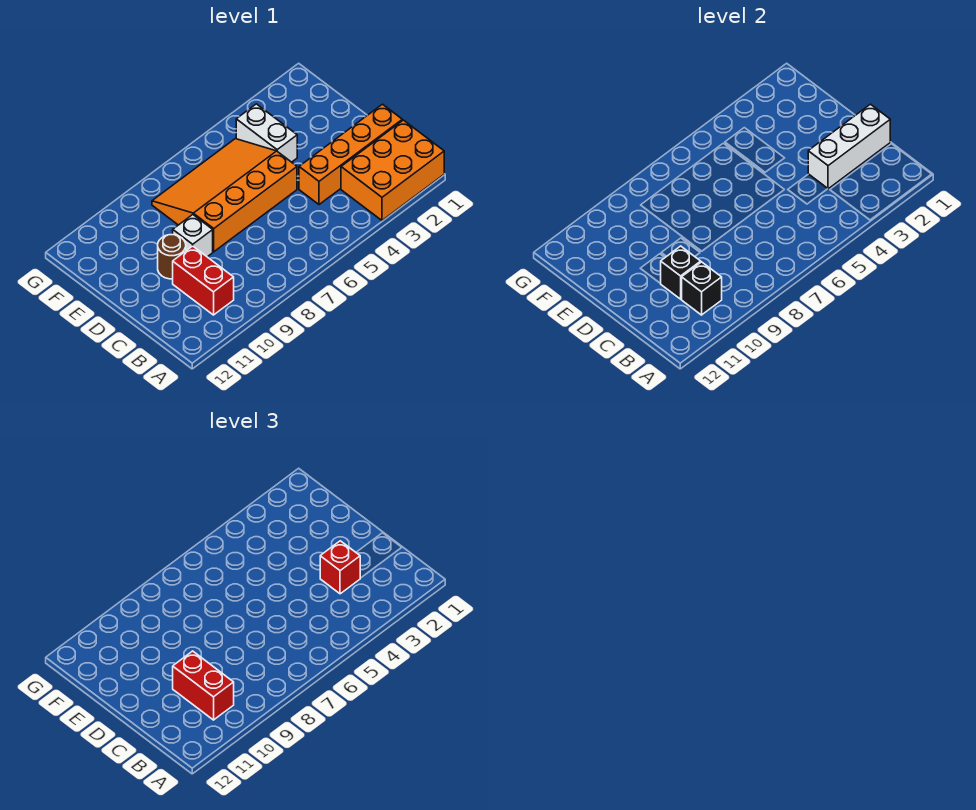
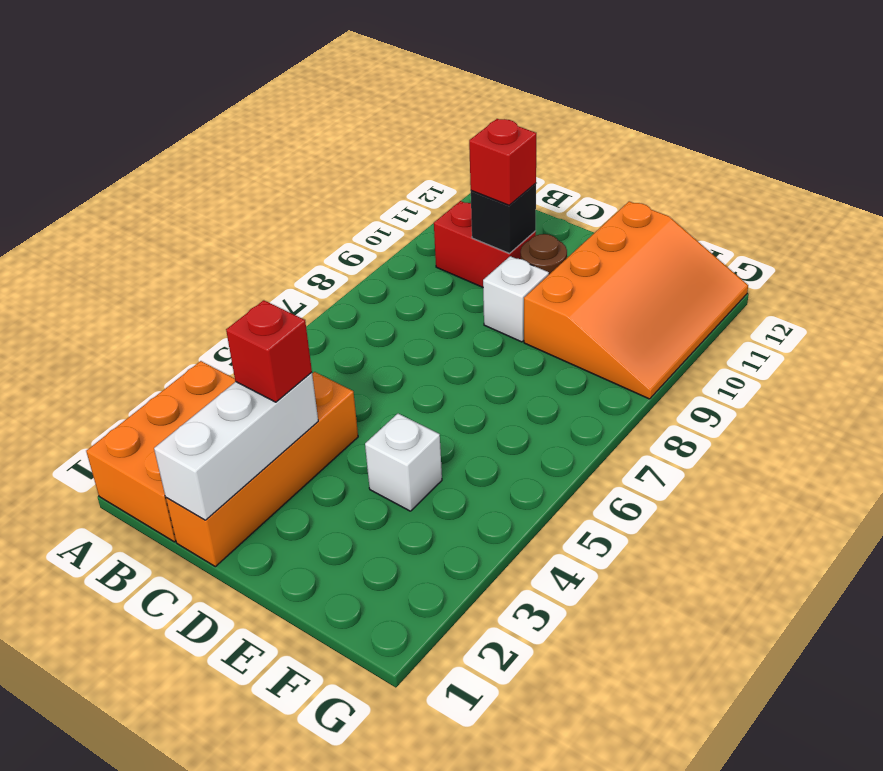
black brick B10 level 2 -> none
red brick B10:C10 level 3 -> red brick C10 level 3
orange slope D5:F8 level 1 top D -> orange slope E9:G12 level 1 top E
white brick E4:F4 level 1 -> white brick E4 level 1

